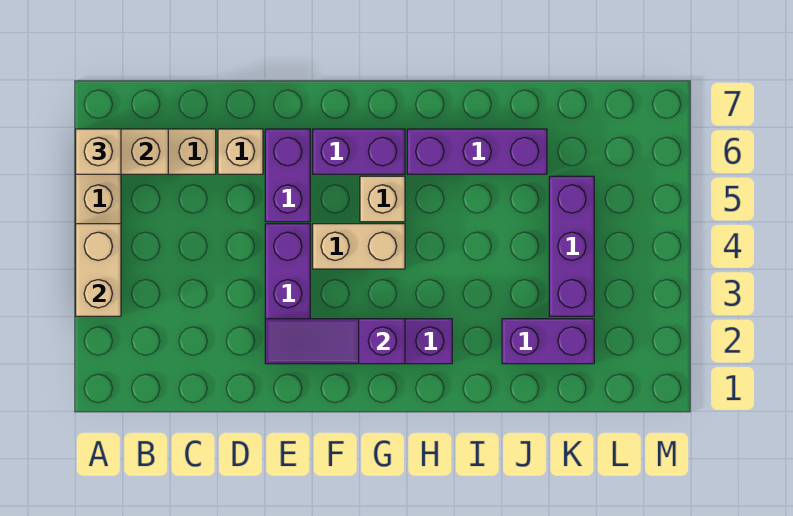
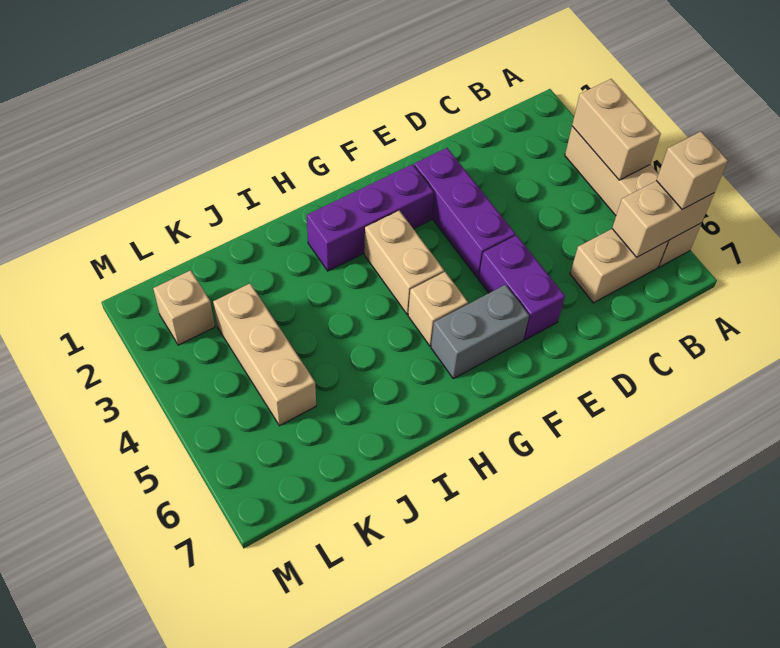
tan brick D6 level 1 -> tan brick L2 level 1
purple slope E2:G2 level 2 top G -> none
tan brick F4:G4 level 1 -> tan brick G3:G4 level 1
purple brick F6:G6 level 1 -> grey brick F6:G6 level 1
purple brick H6:J6 level 1 -> none
purple brick J2:K2 level 1 -> none
purple brick K3:K5 level 1 -> tan brick K3:K5 level 1

